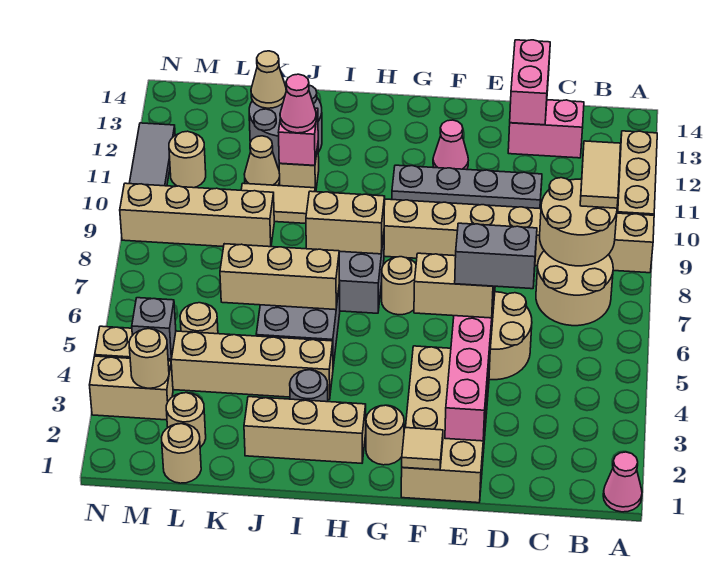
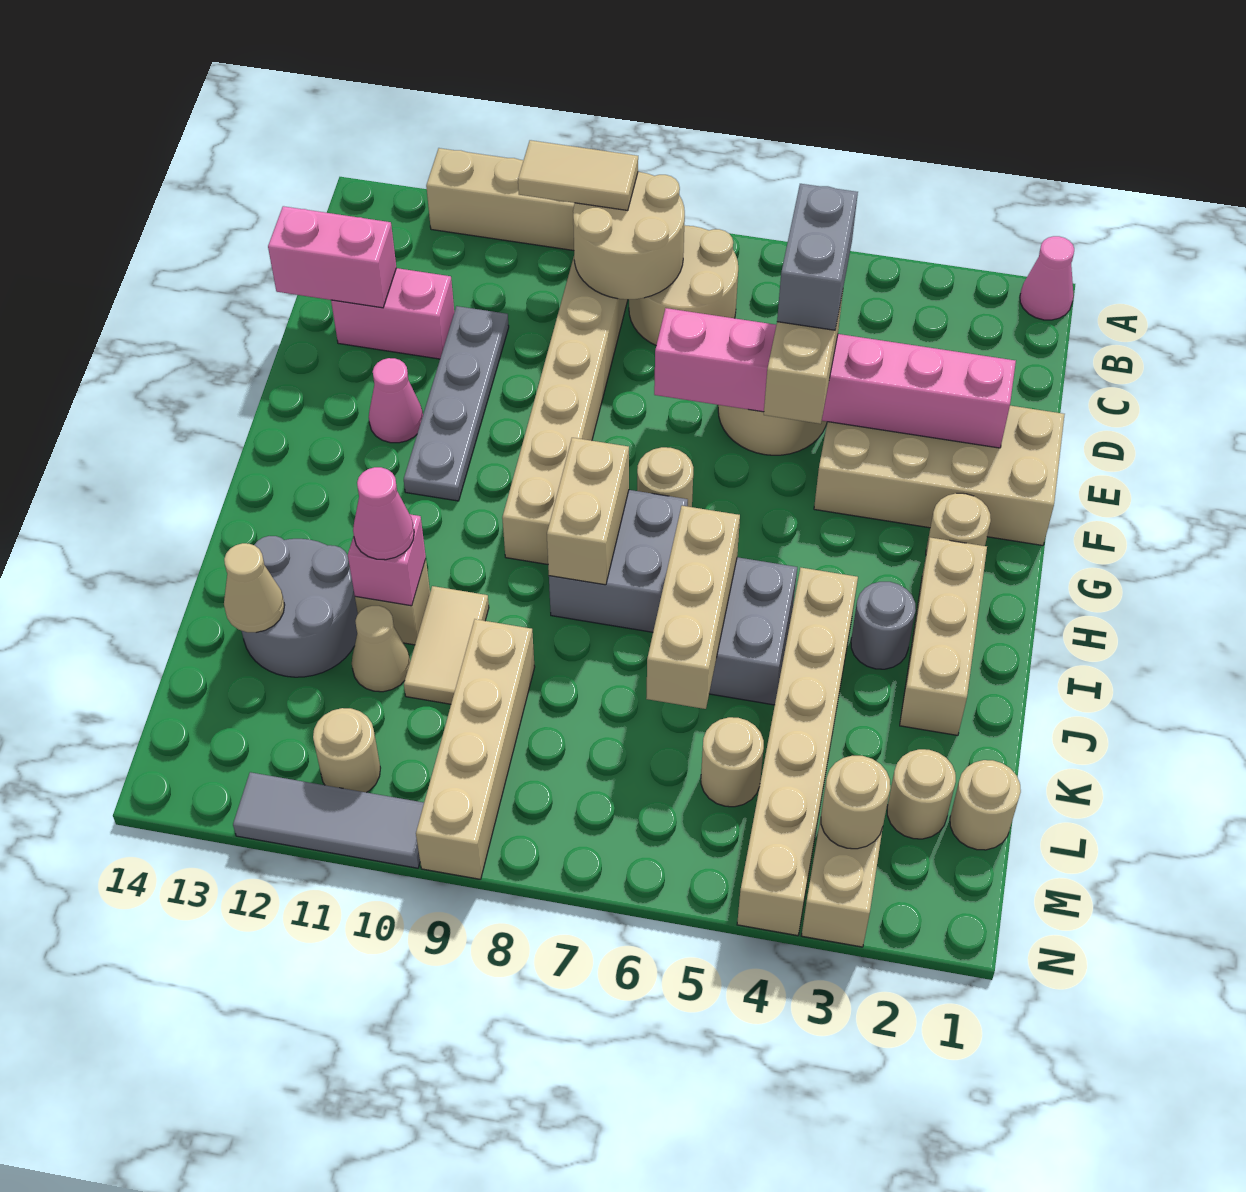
pink brick C13:D13 level 1 -> pink brick D12:D13 level 1
tan tile F1 level 2 -> none
grey brick M4 level 2 -> none

